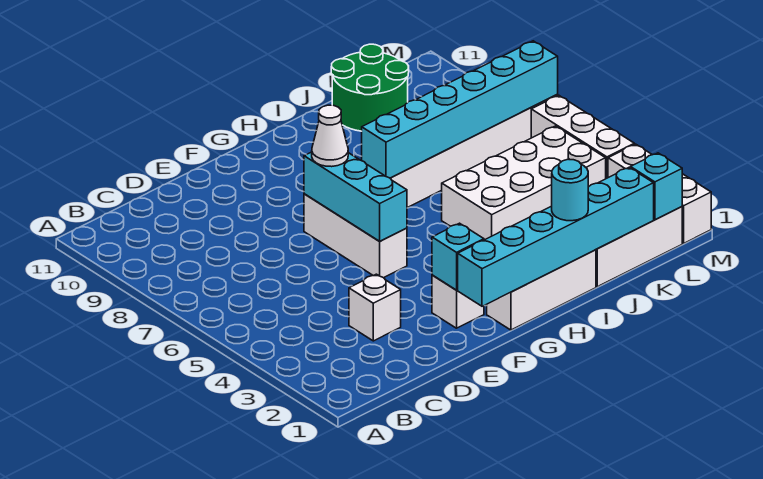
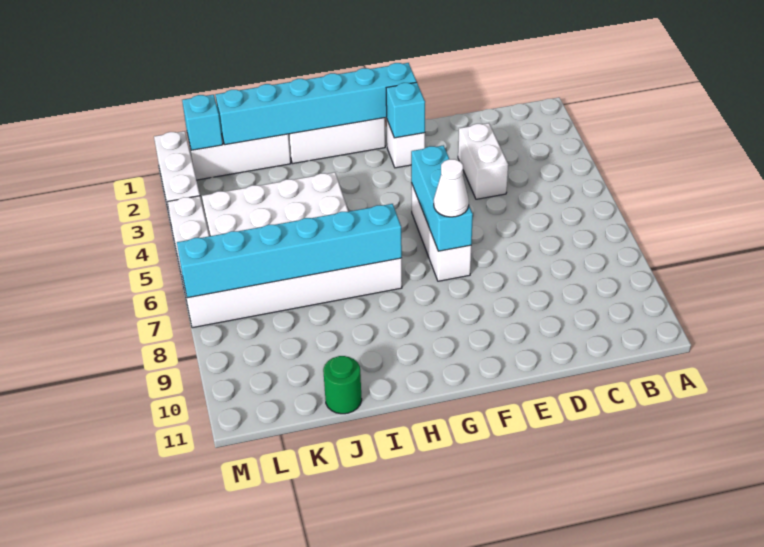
white brick D3 level 1 -> white brick D3:D4 level 1
cyan round brick I1 level 3 -> none
green round brick J10:K11 level 1 -> green round brick J11 level 1

